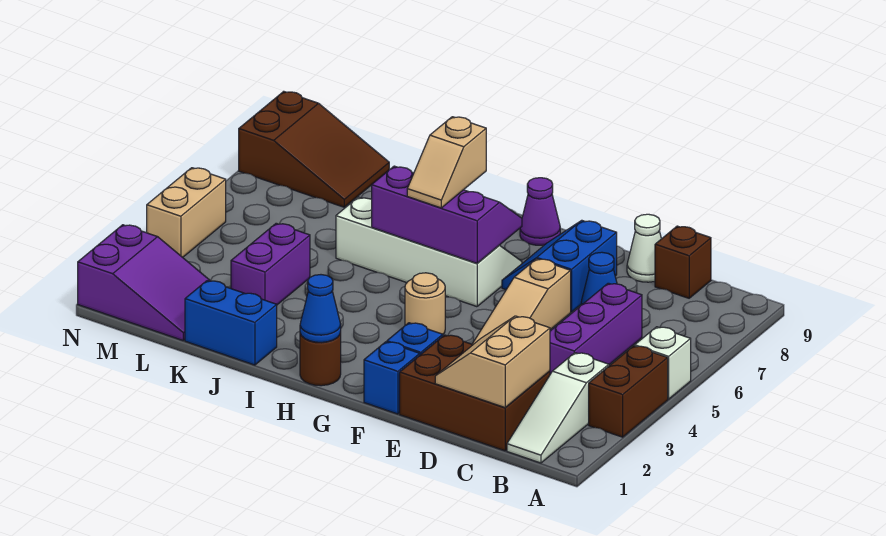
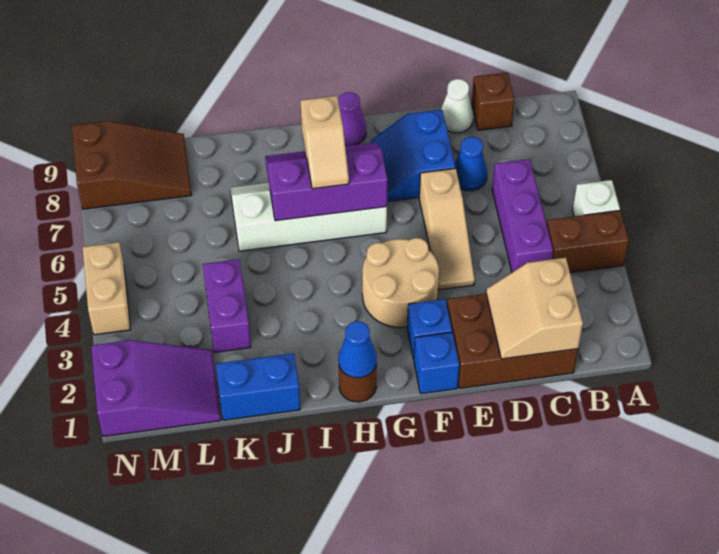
brown brick A3:A4 level 1 -> brown brick A4:B4 level 1
white slope B1:B3 level 1 top 3 -> none
tan round brick G4 level 1 -> tan round brick F3:G4 level 1

